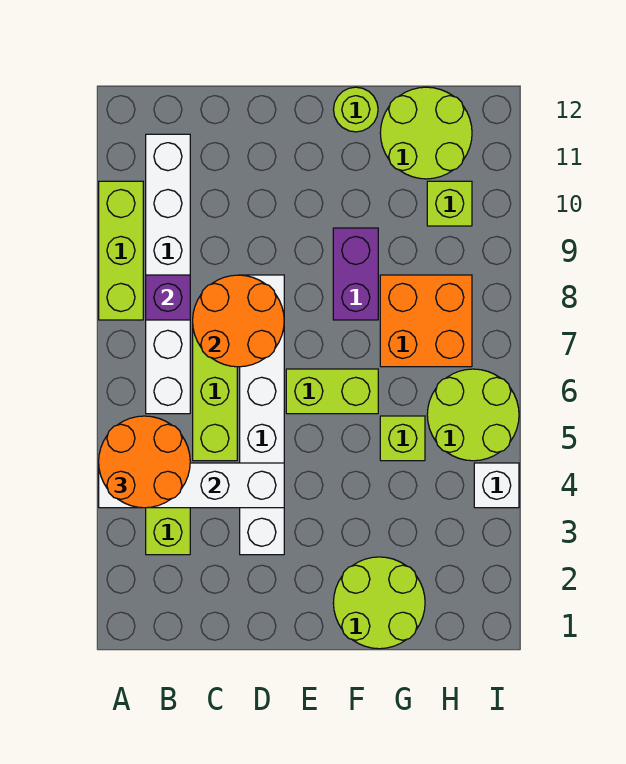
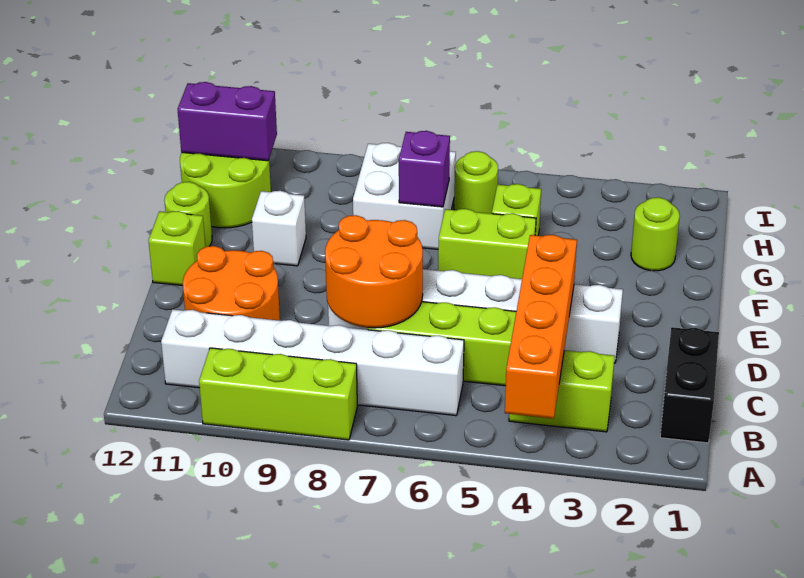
white brick A4:D4 level 2 -> orange brick A4:D4 level 2
orange round brick A4:B5 level 3 -> orange round brick C10:D11 level 1
none -> black brick B1:C1 level 1
purple brick B8 level 2 -> purple brick G7 level 2
lime brick E6:F6 level 1 -> lime brick F5:F6 level 1
lime round brick F1:G2 level 1 -> lime round brick G2 level 1
purple brick F8:F9 level 1 -> purple brick H11:H12 level 2
orange brick G7:H8 level 1 -> white brick G7:H8 level 1
lime round brick H5:I6 level 1 -> lime round brick H6 level 1
lime brick H10 level 1 -> lime brick E12 level 1
white brick I4 level 1 -> white brick F10 level 1

